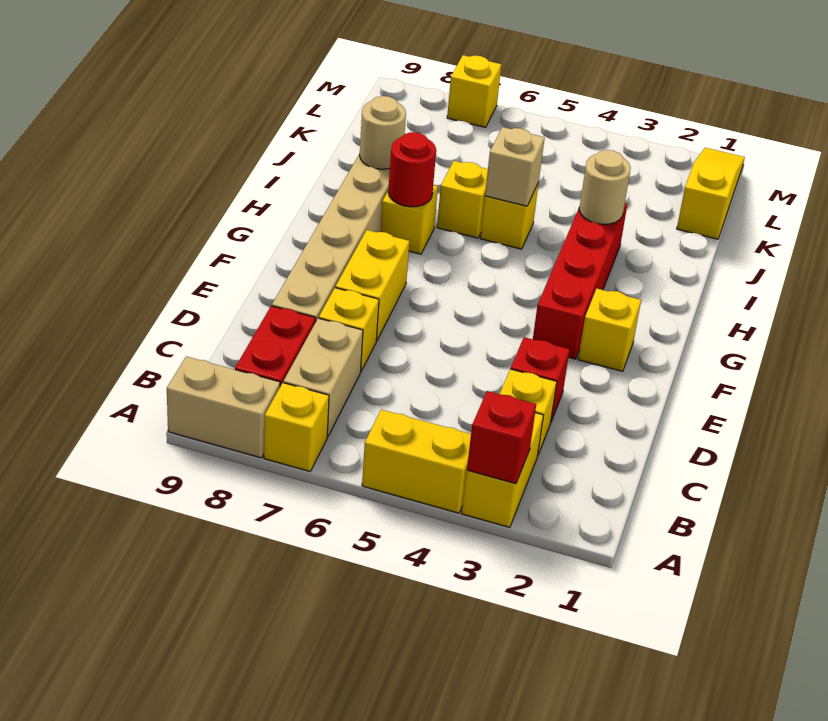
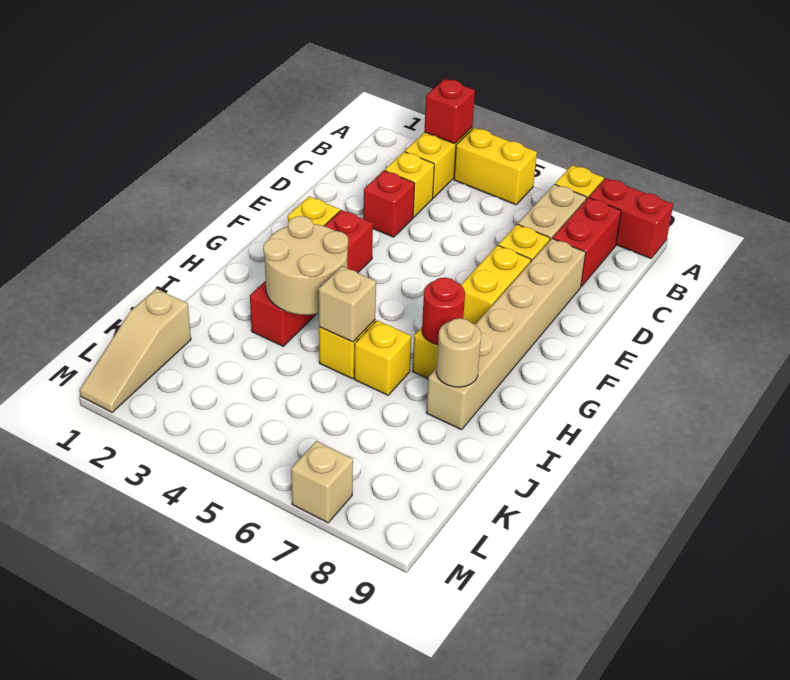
tan brick A8:A9 level 1 -> red brick A8:A9 level 1
tan round brick I3 level 2 -> tan round brick H3:I4 level 2
yellow slope K1:M1 level 1 top K -> tan slope K1:M1 level 1 top K
yellow brick M7 level 1 -> tan brick M7 level 1

